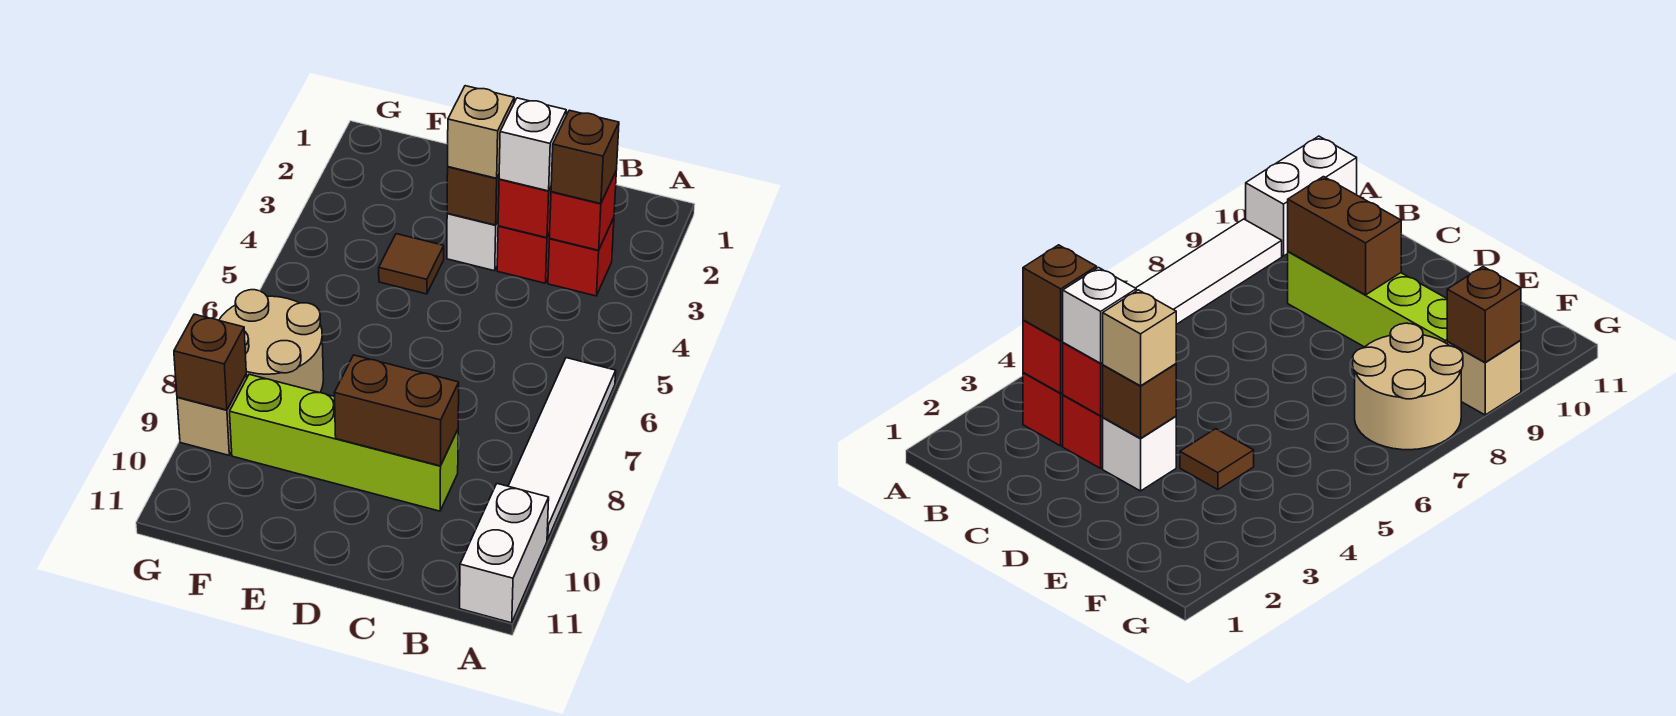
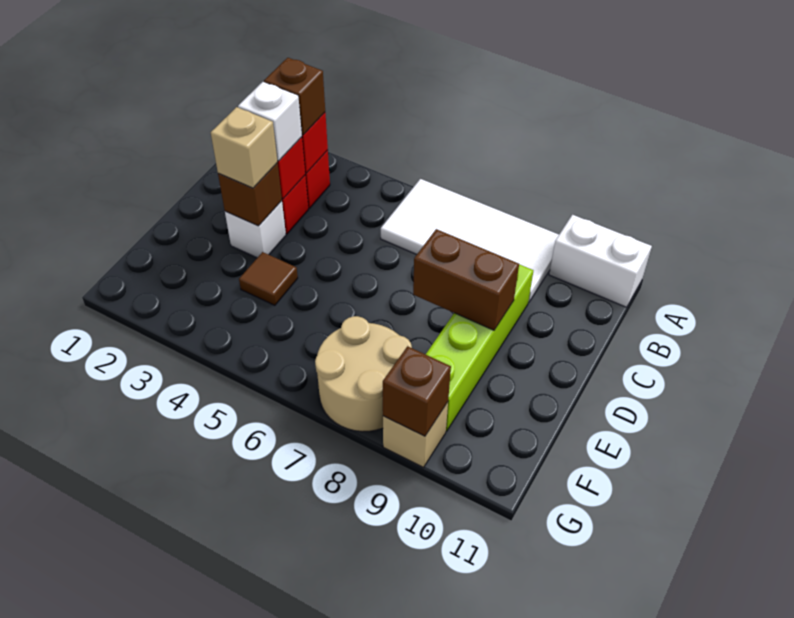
white tile A6:A9 level 1 -> white tile A6:B9 level 1
brown brick C9:D9 level 2 -> brown brick D8:D9 level 2

